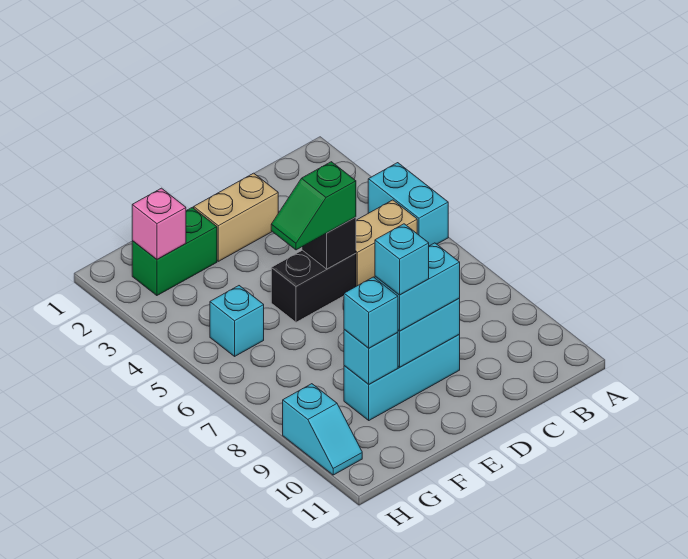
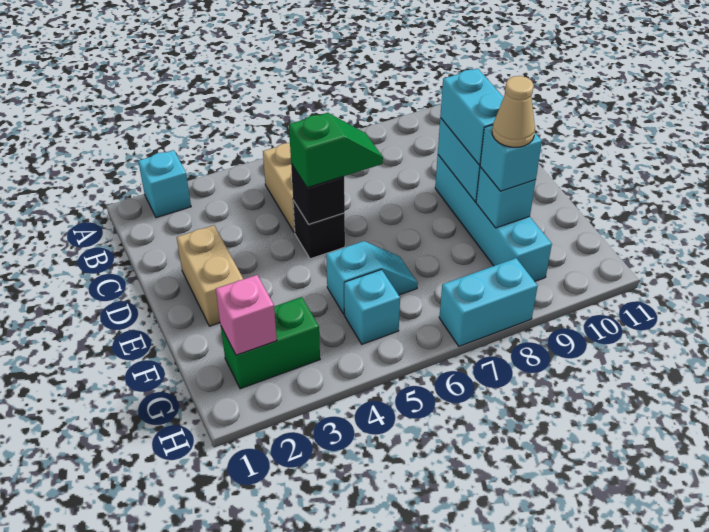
cyan brick A4:A5 level 1 -> cyan brick H7:H8 level 1
black brick D5:E5 level 1 -> black brick D5 level 1
green slope D5:E5 level 3 top D -> green slope D5:D6 level 3 top 5
cyan brick D9:F9 level 1 -> cyan brick D9:G9 level 1
cyan brick E9 level 4 -> cyan brick A2 level 1
green brick F2:G2 level 1 -> green brick G2:G3 level 1
none -> tan cone F9 level 4
cyan slope H9:H10 level 1 top 9 -> cyan slope F5:F6 level 1 top 5

